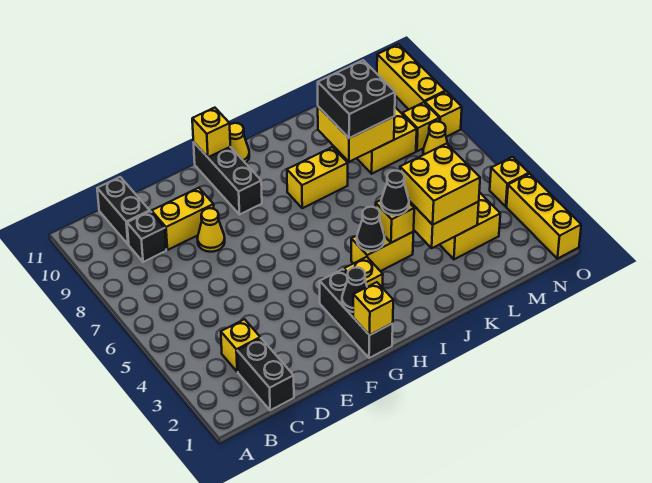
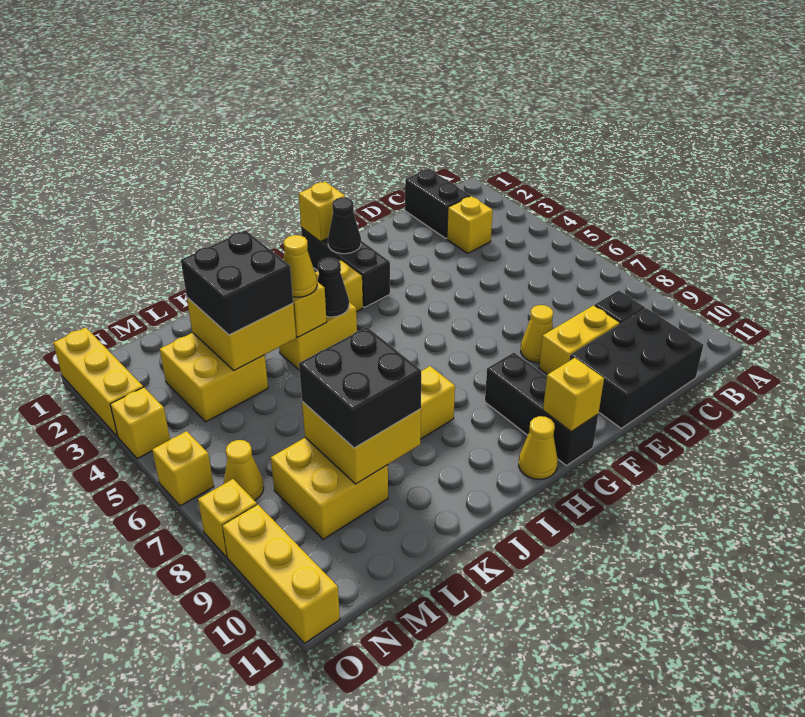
black brick C10:C11 level 1 -> black brick C10:E11 level 1
black cone J4 level 3 -> yellow cone J4 level 3
yellow brick K3:L4 level 3 -> black brick K3:L4 level 3
yellow brick N8 level 1 -> yellow brick O6 level 1

